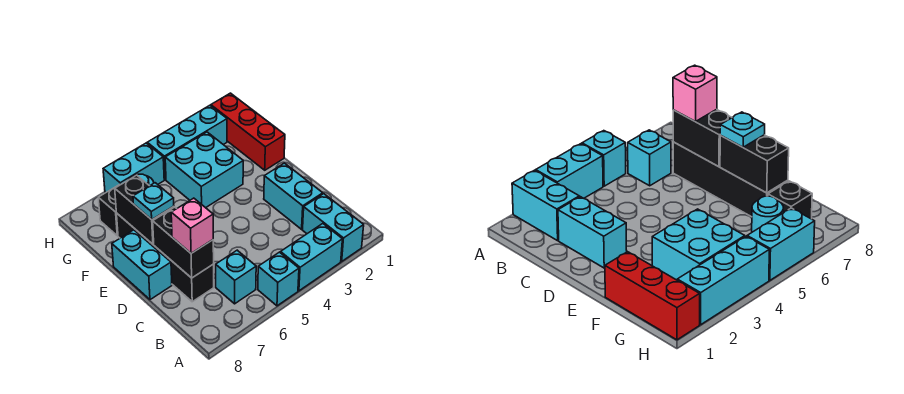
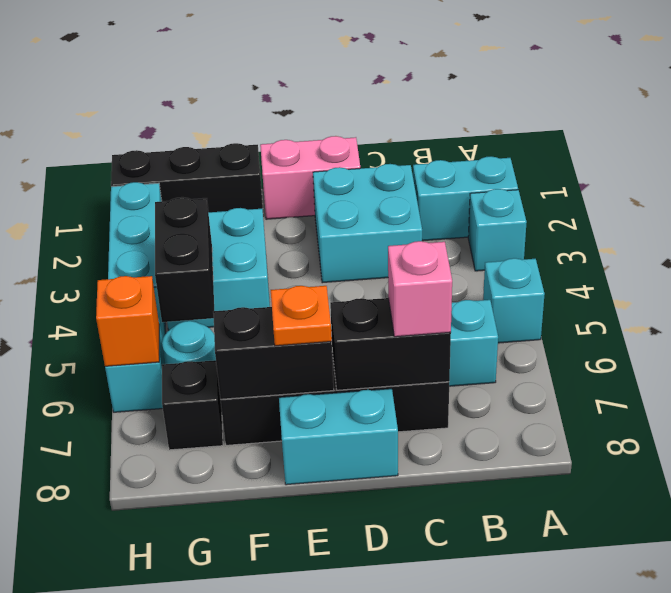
cyan brick A3:A4 level 1 -> cyan brick A3 level 1
cyan brick C2:D2 level 1 -> cyan brick C2:D3 level 1
none -> pink brick D1:E1 level 1
cyan plate E7 level 3 -> orange plate E7 level 3
red brick F1:H1 level 1 -> black brick F1:H1 level 1
none -> black brick G4:G5 level 2
none -> orange brick H6 level 2

